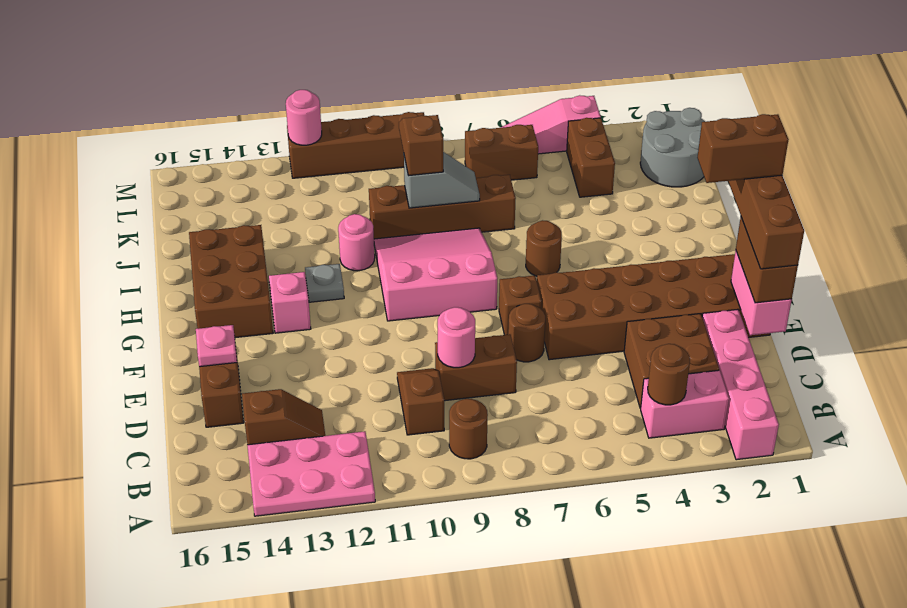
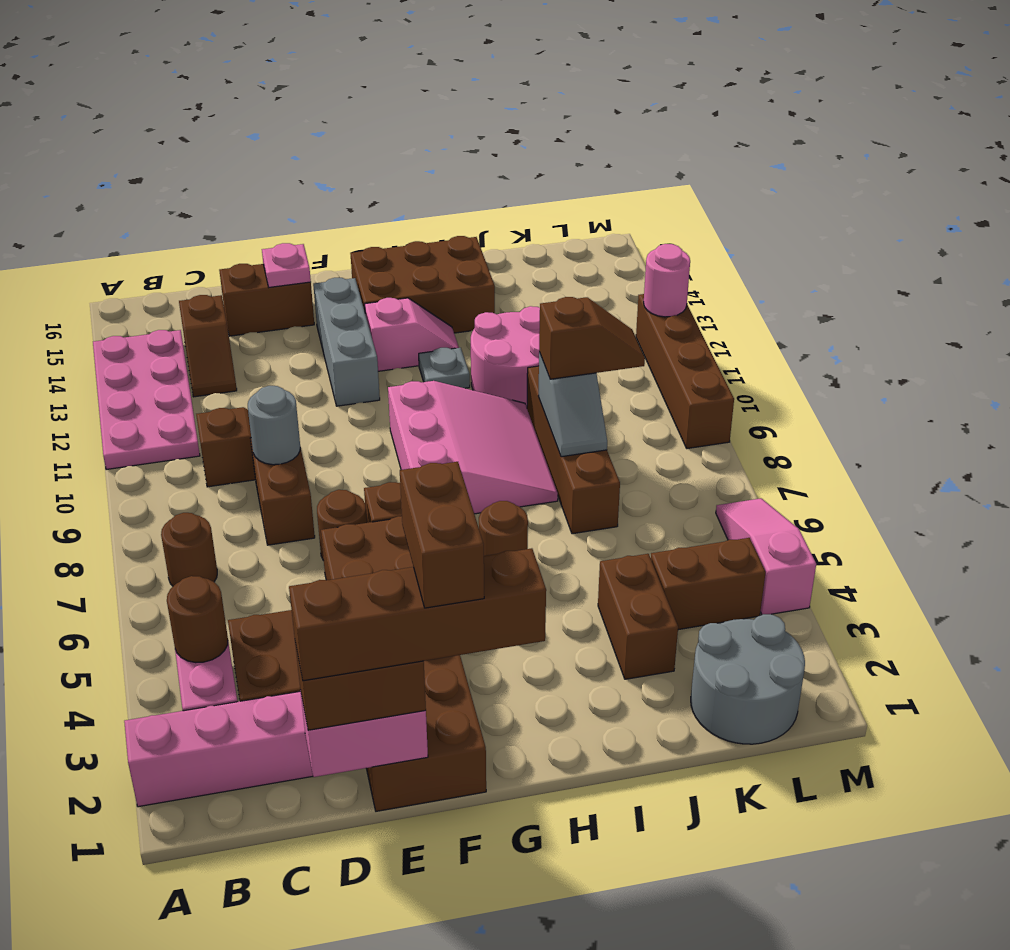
pink plate A12:B14 level 1 -> pink plate A11:B14 level 1
brown round brick B9 level 1 -> brown round brick B7 level 1
pink round brick D9 level 2 -> grey round brick D9 level 2
none -> grey brick F12:F14 level 1
pink round brick I11 level 1 -> pink round brick I11:J12 level 1
brown brick L6:L7 level 1 -> brown brick J3:J4 level 1

